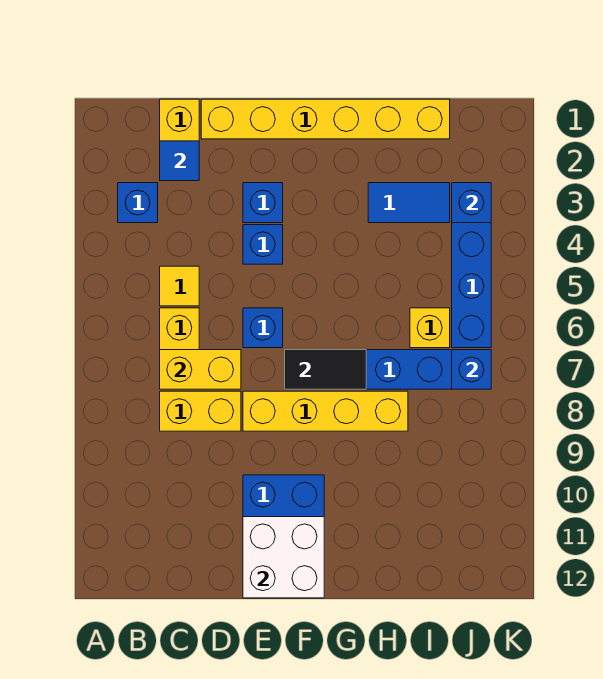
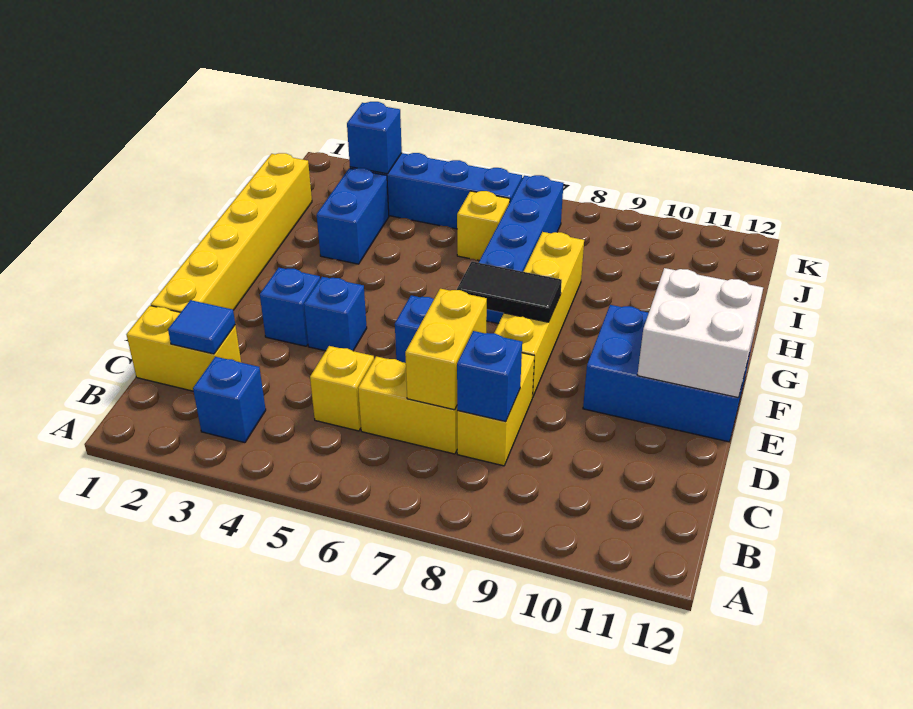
yellow tile C5 level 1 -> yellow brick C5 level 1
black tile F7:G7 level 2 -> black tile F7:F8 level 2
blue tile H3:I3 level 1 -> blue brick H3:I3 level 1
blue brick J7 level 2 -> blue brick C8 level 2

